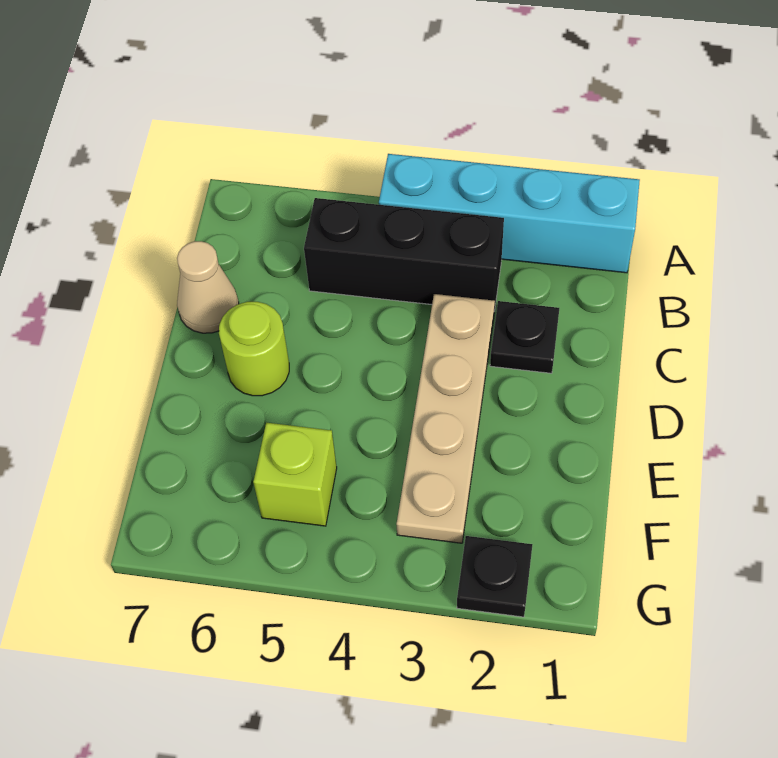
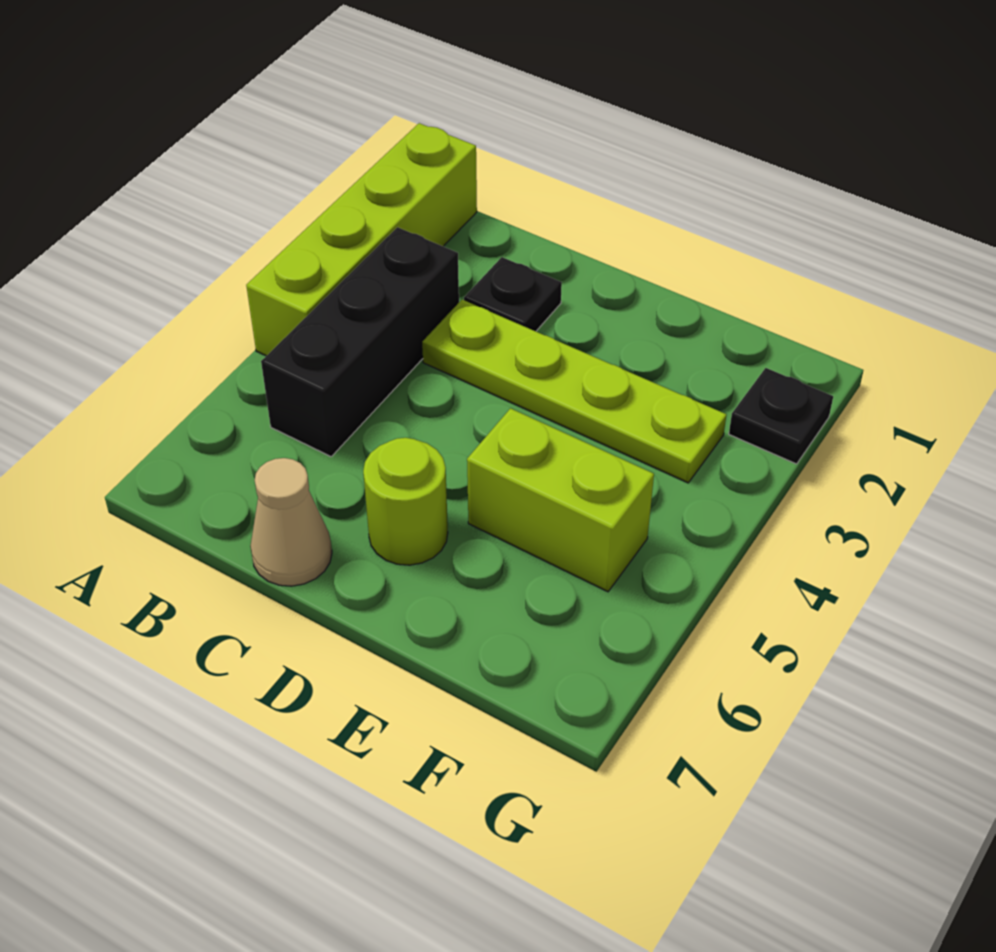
cyan brick A1:A4 level 1 -> lime brick A1:A4 level 1
tan plate C3:F3 level 1 -> lime plate C3:F3 level 1
lime brick F5 level 1 -> lime brick E5:F5 level 1

